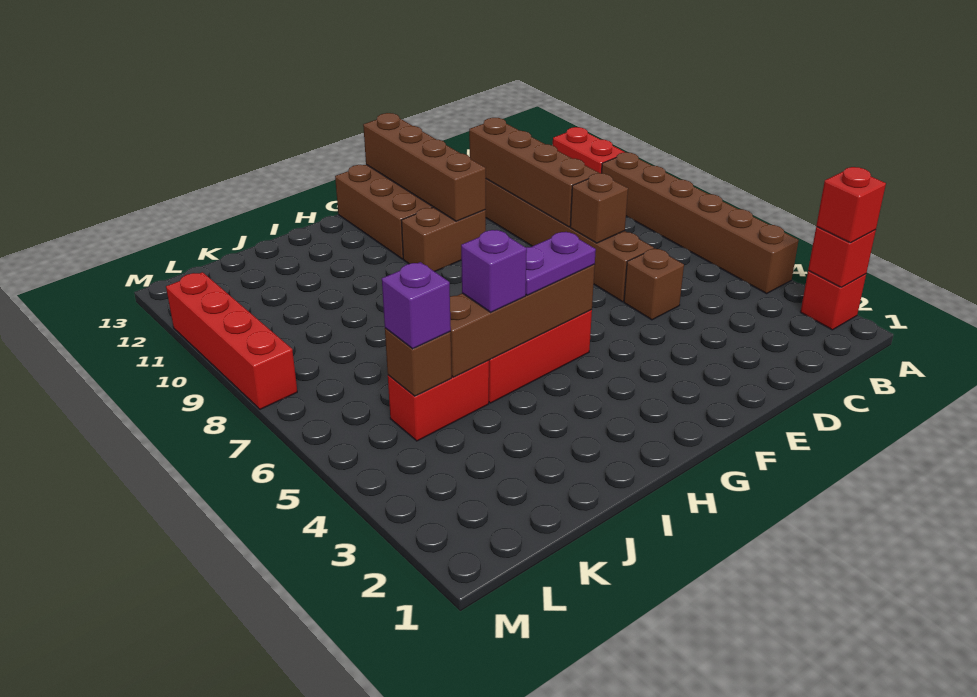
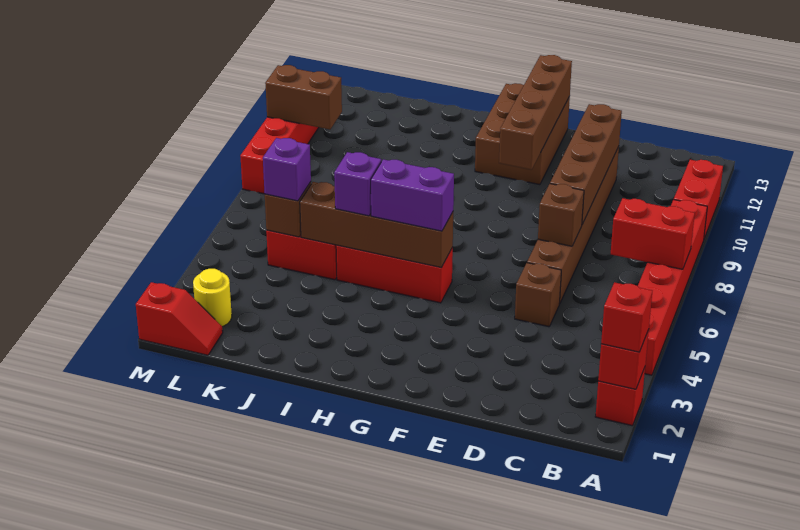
brown brick A4:A9 level 1 -> red brick A4:A9 level 1
none -> red brick A7:B7 level 2
brown brick F10:G10 level 1 -> brown brick L10:M10 level 2
purple plate G5:H5 level 3 -> purple brick G5:H5 level 3
none -> red slope L1:M1 level 1 top M
none -> yellow round brick L2 level 1

